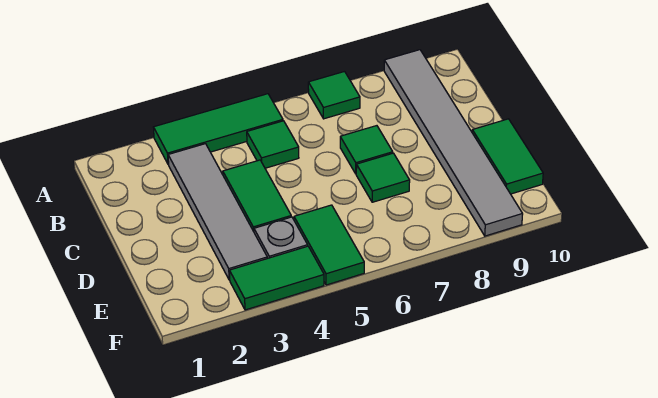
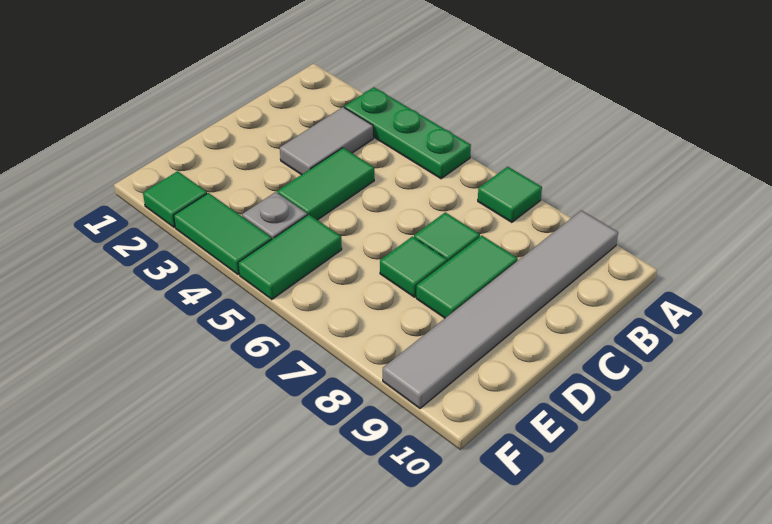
green tile A3:A5 level 1 -> green plate A3:A5 level 1
grey tile B3:E3 level 1 -> grey tile B3:C3 level 1
green tile B5 level 1 -> green tile F2 level 1
green tile D10:E10 level 1 -> green tile C8:D8 level 1

